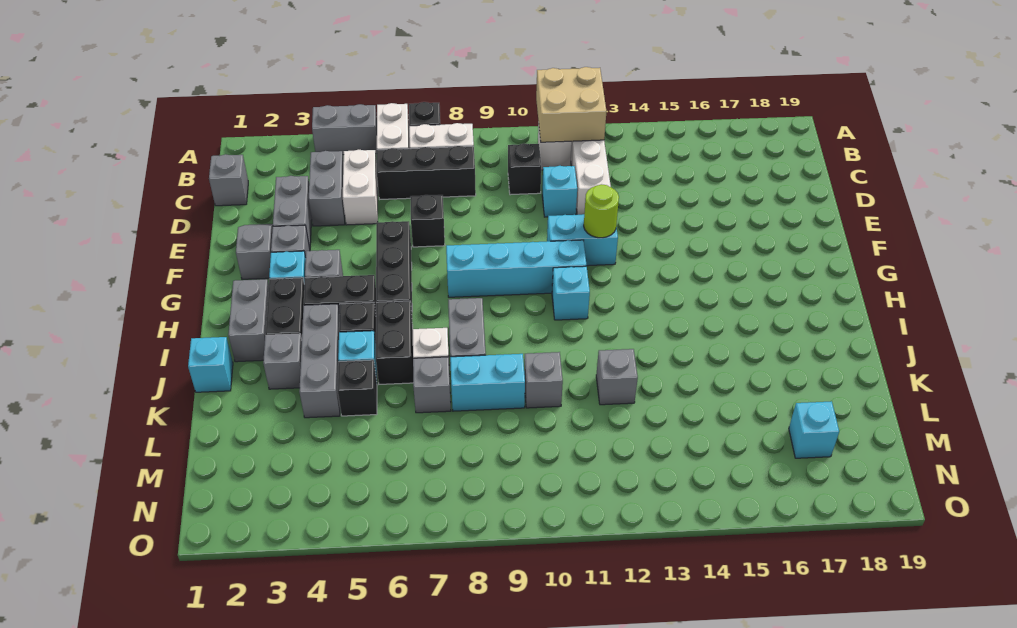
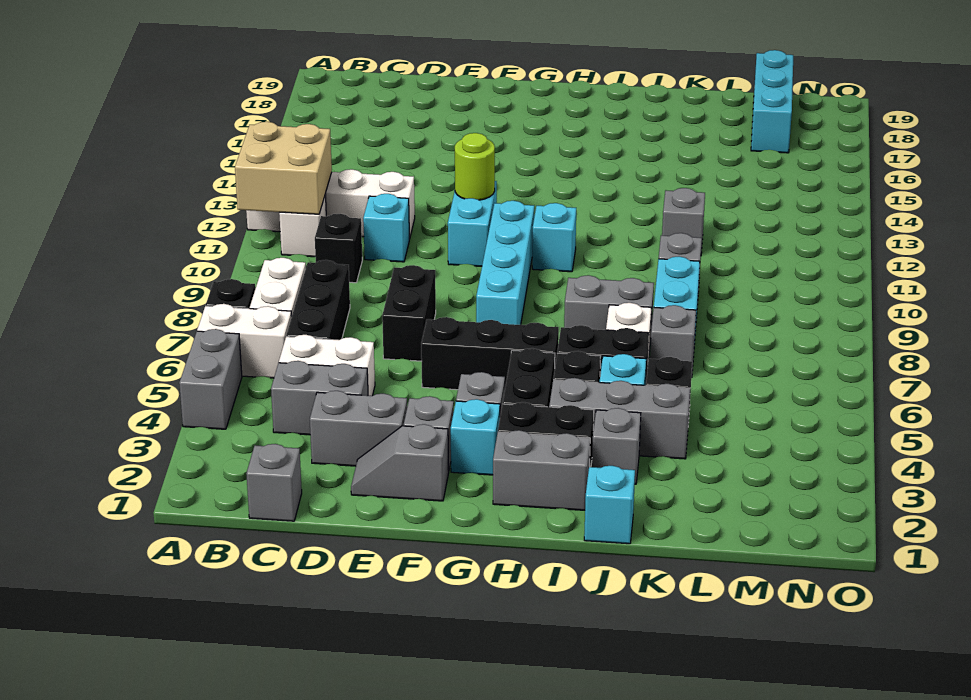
black brick E7 level 1 -> black brick E7:E8 level 1
cyan brick M17 level 1 -> cyan brick M17:M19 level 1

